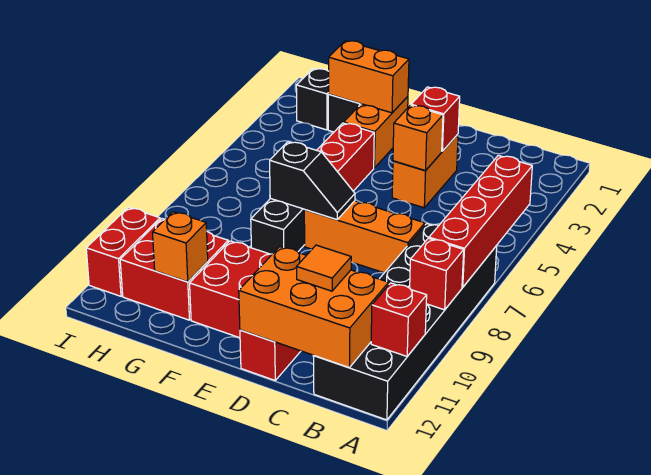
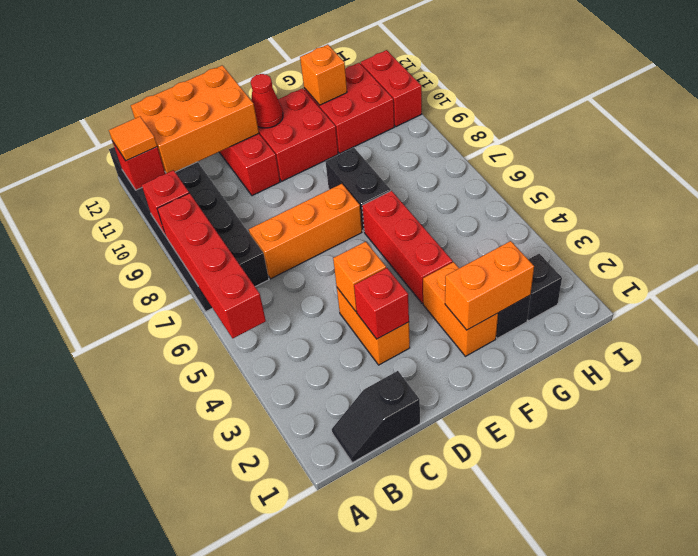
orange tile C11 level 3 -> orange tile A11 level 3
black slope E7:F7 level 2 top F -> black slope B1:C1 level 1 top C
none -> red cone E11 level 2

